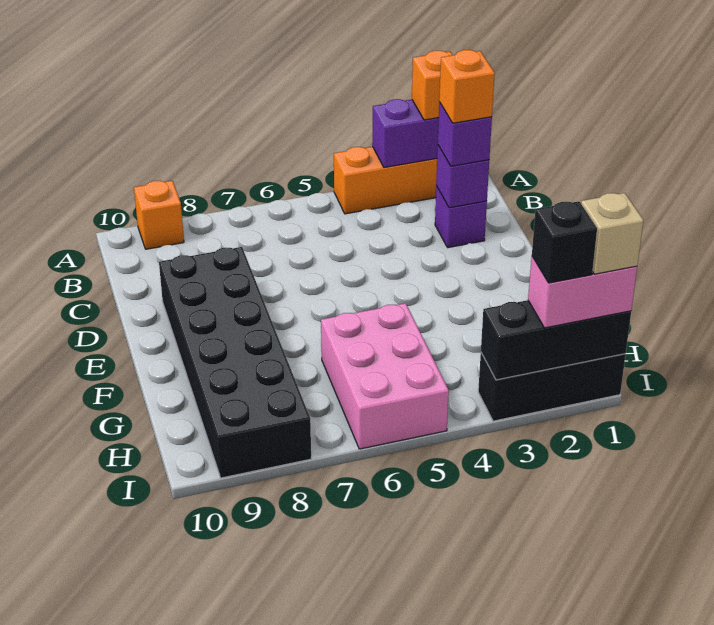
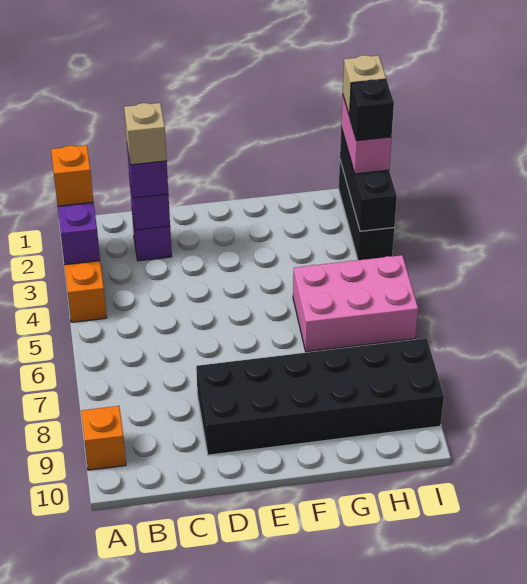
orange brick C2 level 4 -> tan brick C2 level 4

